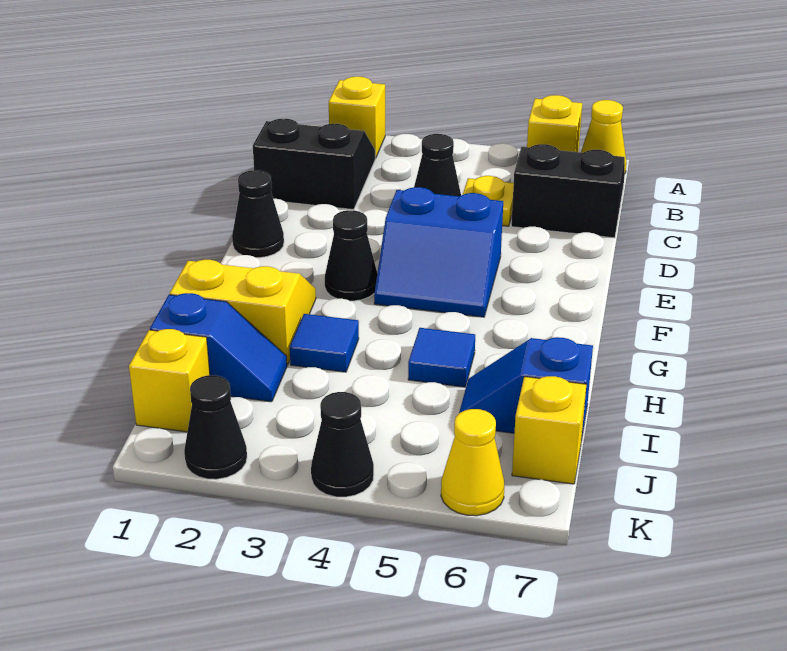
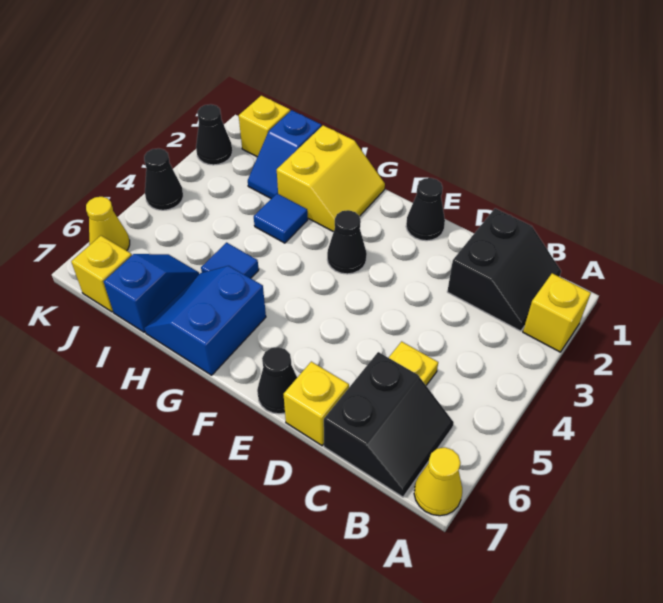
yellow brick A6 level 1 -> yellow brick D7 level 1
black cone C4 level 1 -> black cone E7 level 1
blue slope E4:F5 level 1 top E -> blue slope G6:H7 level 1 top G

